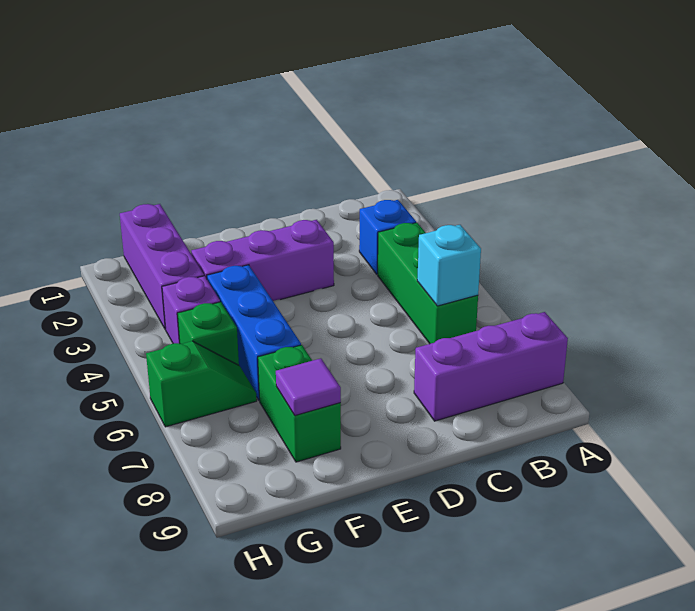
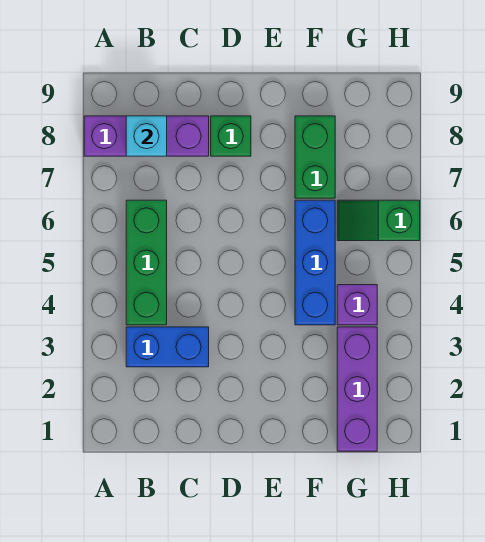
blue brick B3 level 1 -> blue brick B3:C3 level 1
cyan brick B6 level 2 -> cyan brick B8 level 2
purple brick D3:F3 level 1 -> none
purple tile F8 level 2 -> none
green brick G5 level 1 -> green brick D8 level 1

